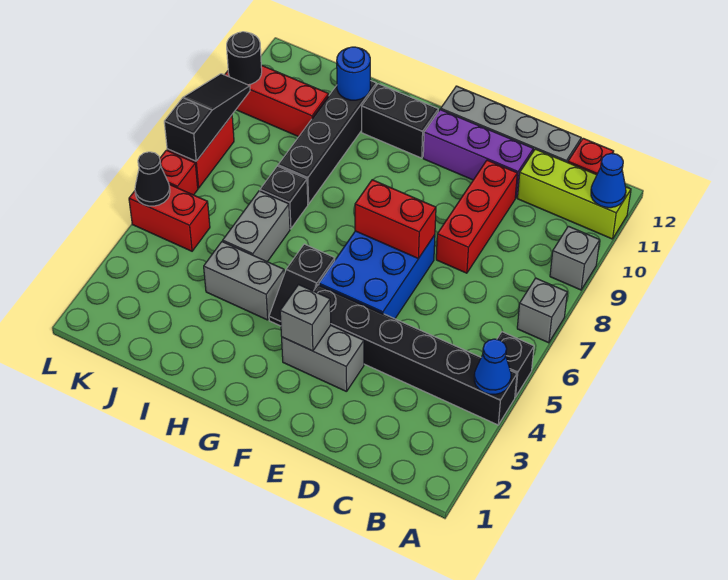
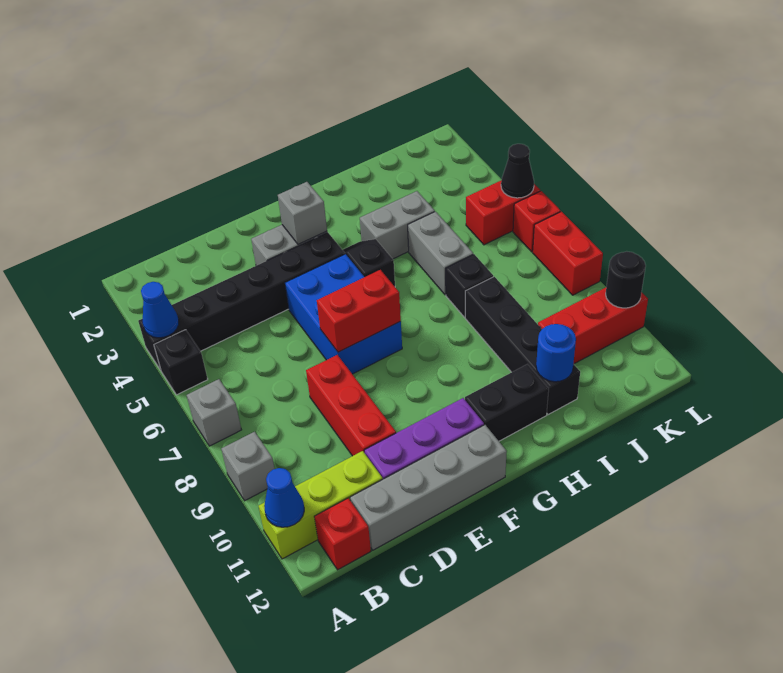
black slope L7:L9 level 2 top 7 -> none

